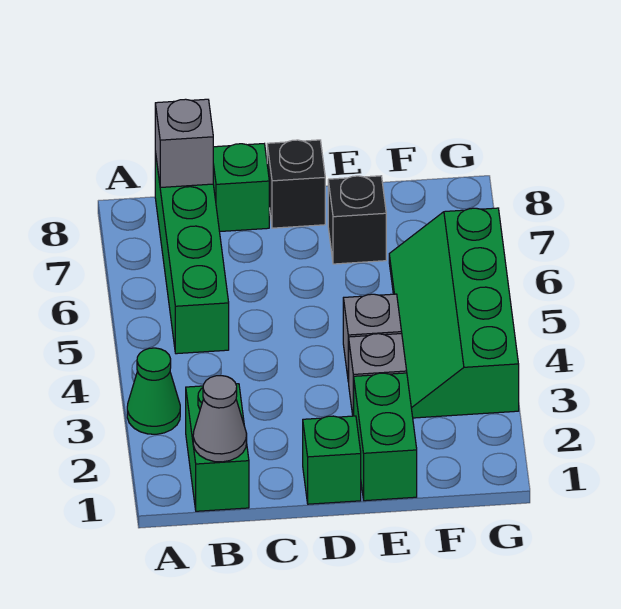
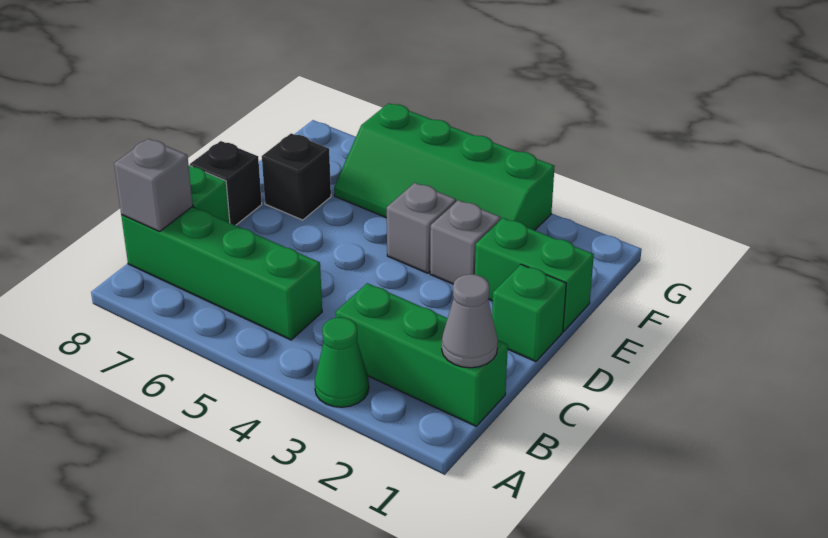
green brick B1:B2 level 1 -> green brick B1:B3 level 1

